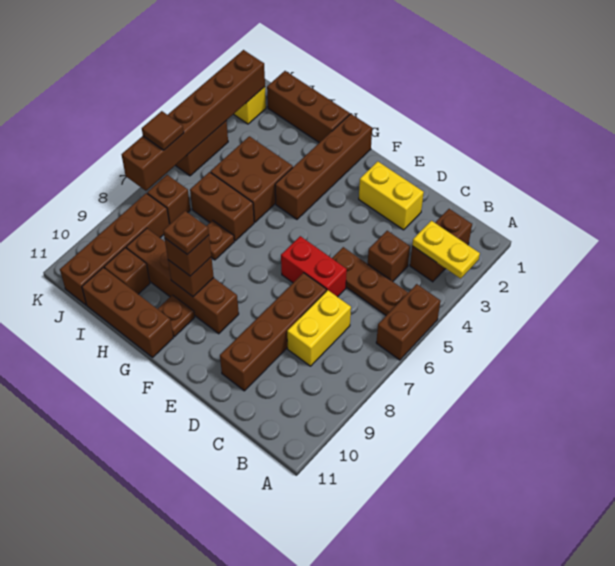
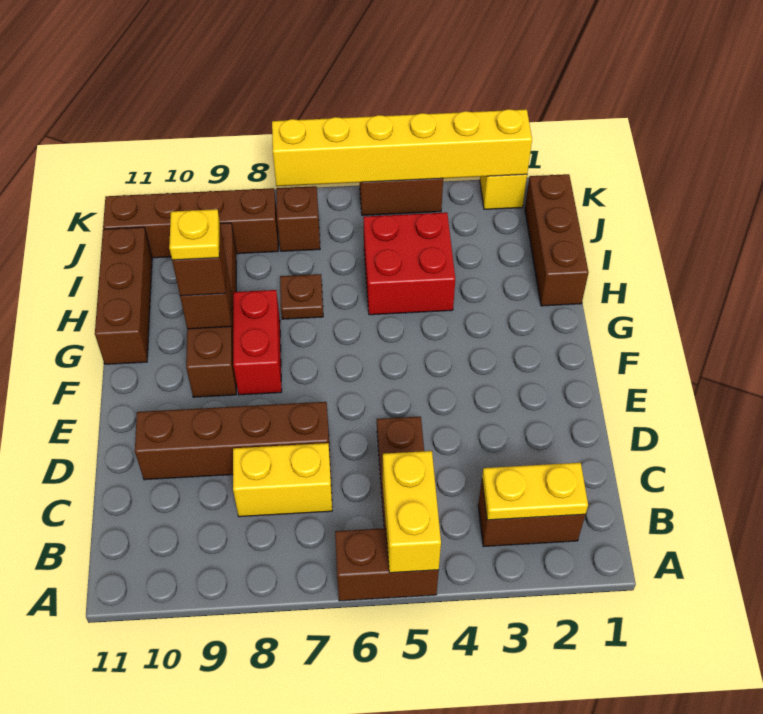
yellow plate A3:B3 level 2 -> yellow plate B2:B3 level 2
brown brick C4 level 1 -> none
yellow brick D2:E2 level 1 -> yellow brick A5:B5 level 2
red brick D6:E6 level 1 -> red brick F8:G8 level 1
brown brick G1:G4 level 1 -> none
brown plate G9 level 4 -> yellow plate G9 level 4
brown plate G10 level 1 -> none
brown brick H4:I5 level 1 -> red brick H4:I5 level 1
brown brick H6:I6 level 1 -> none
brown brick I10 level 1 -> none
brown brick K2:K7 level 2 -> yellow brick K2:K7 level 2
brown tile K6 level 3 -> none

